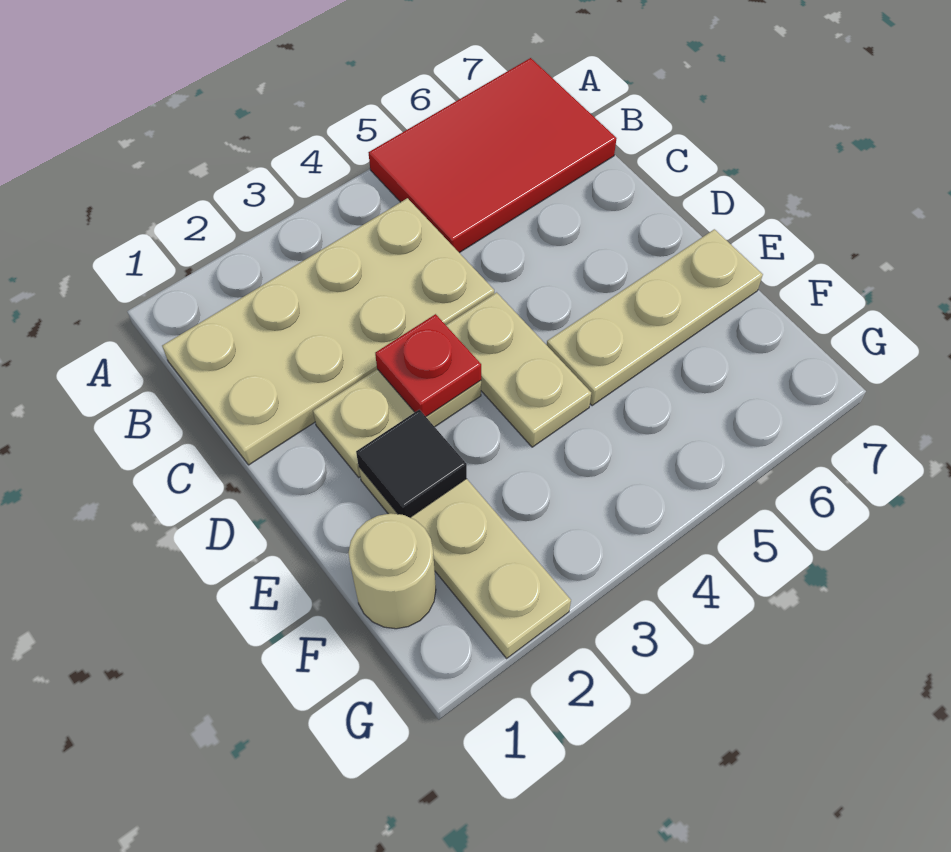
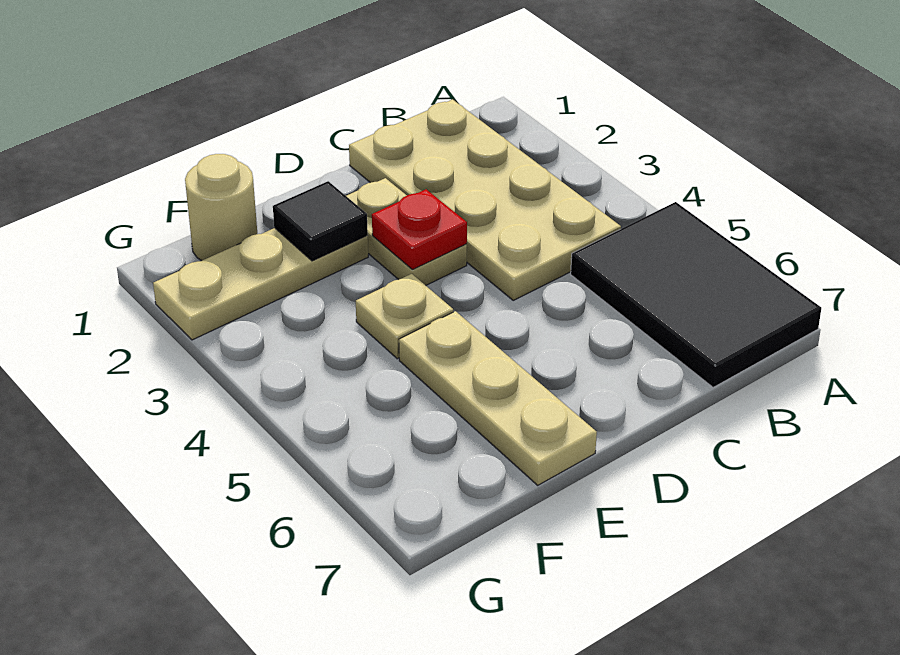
red tile A5:B7 level 1 -> black tile A5:B7 level 1
tan plate D4:E4 level 1 -> tan plate E4 level 1

